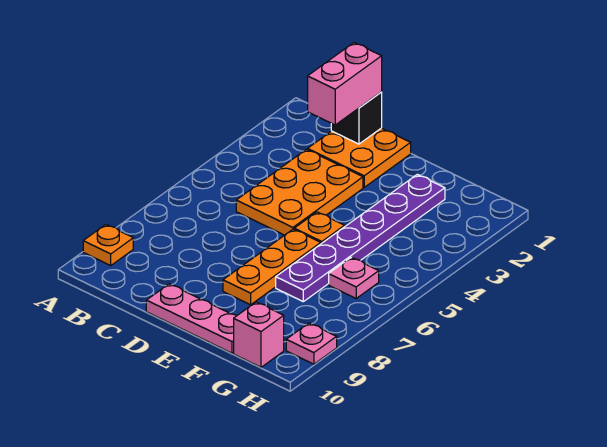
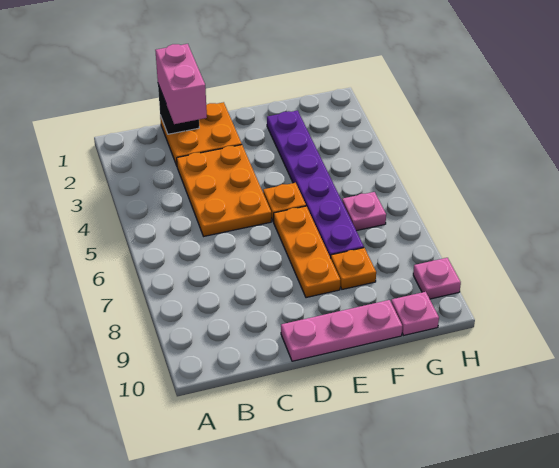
orange plate A9 level 1 -> orange plate F8 level 1
pink brick G10 level 1 -> pink plate G10 level 1

